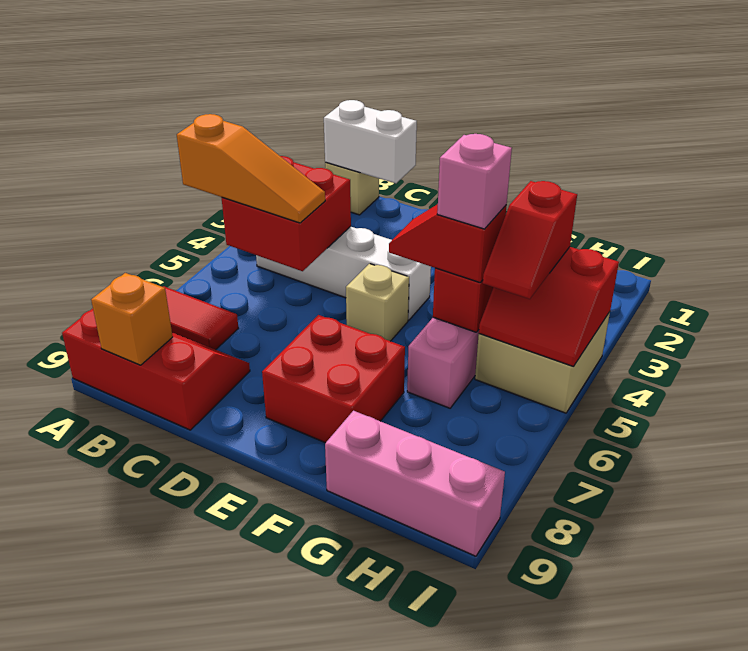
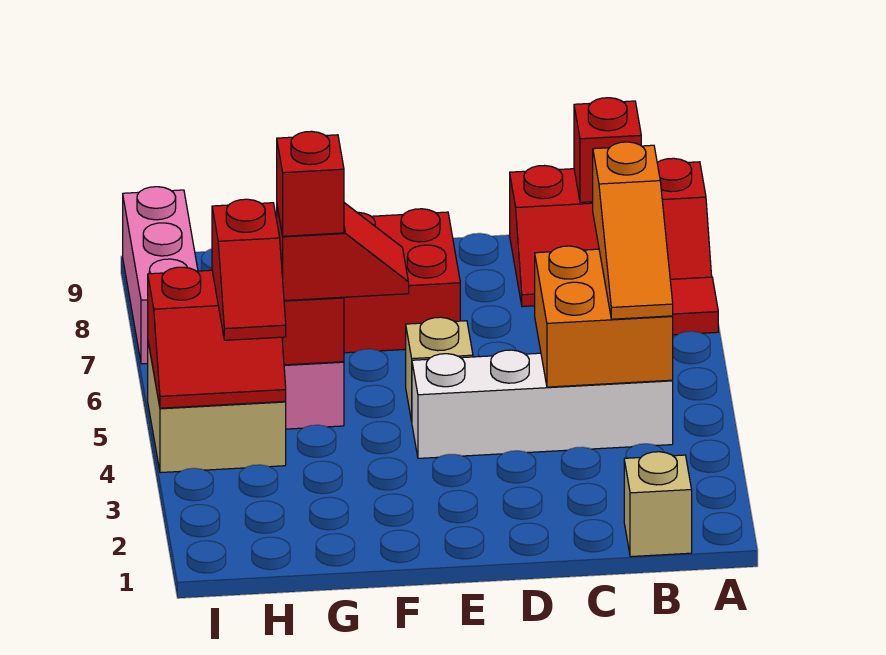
orange slope A5:C5 level 3 top A -> orange slope B4:B6 level 3 top 6
white brick B1:C1 level 2 -> none
red brick B4:C5 level 2 -> orange brick B4:C5 level 2
orange brick B9 level 2 -> red brick B9 level 2
pink brick G5 level 4 -> red brick G5 level 4
pink brick G9:I9 level 1 -> pink brick I7:I9 level 1
red slope H4:I5 level 2 top 4 -> red slope H4:I5 level 2 top 5
red slope H4:H5 level 3 top 4 -> red slope H4:H5 level 3 top 5

